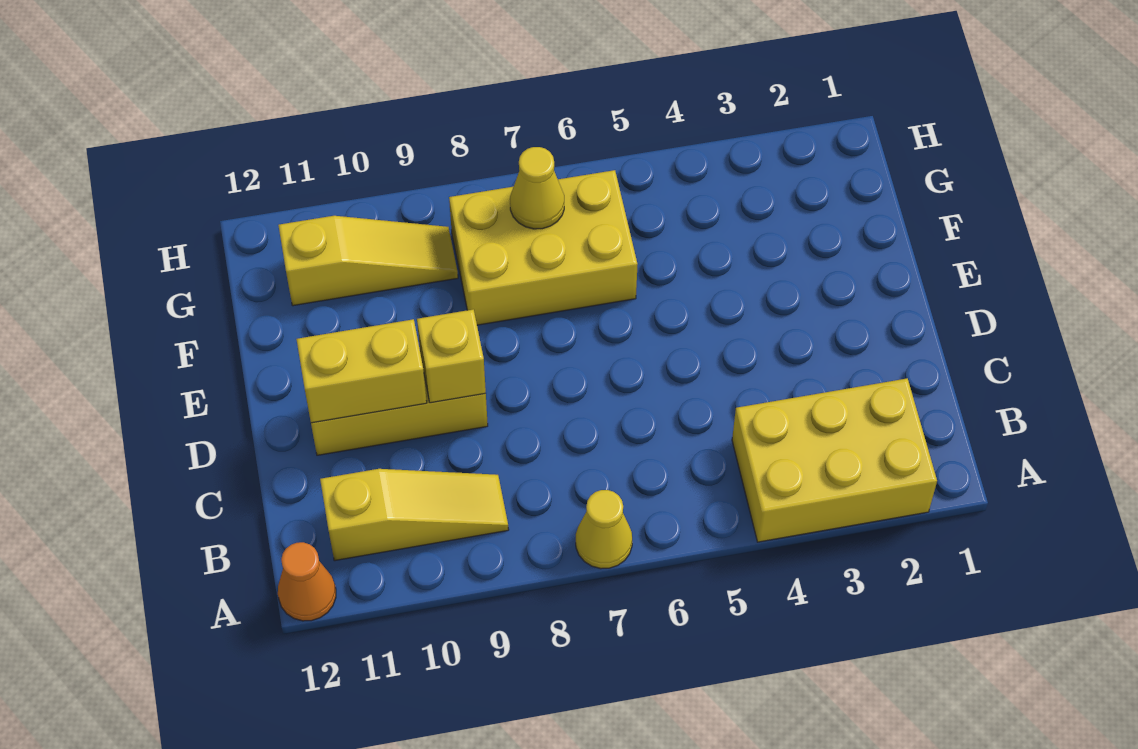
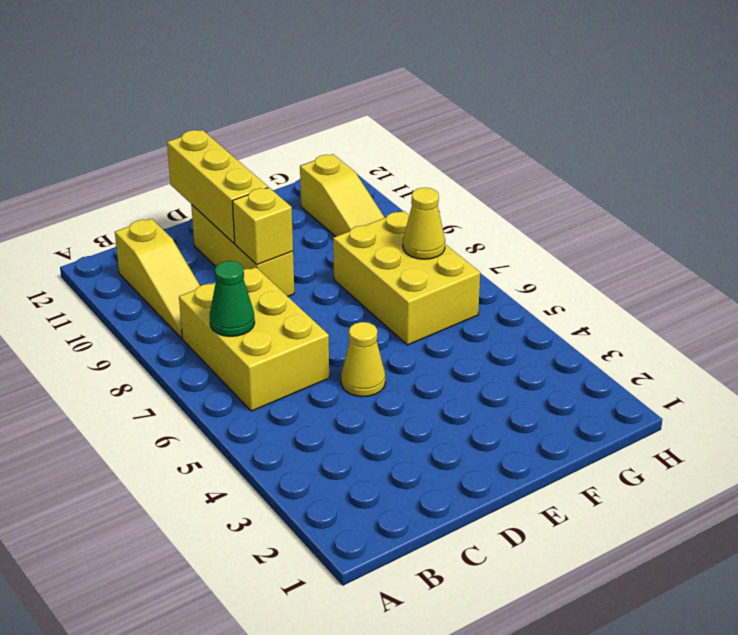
yellow brick A2:B4 level 1 -> yellow brick B6:C8 level 1
yellow cone A7 level 1 -> yellow cone D5 level 1
orange cone A12 level 1 -> none
none -> green cone B7 level 2
yellow brick D10:D11 level 2 -> yellow brick D10:D12 level 2

